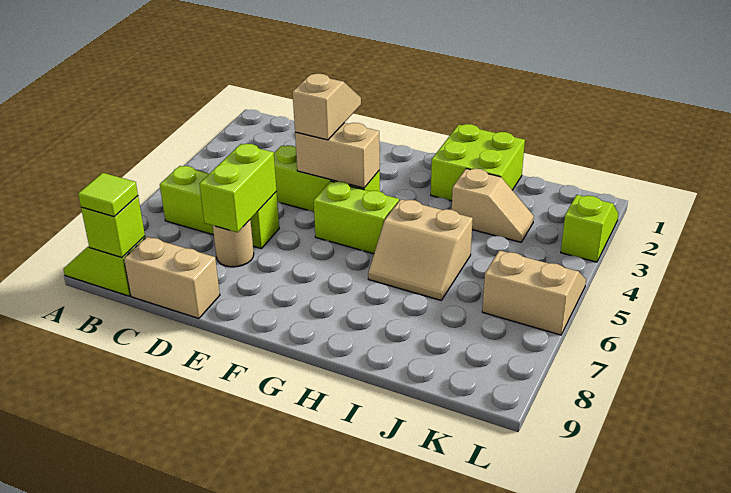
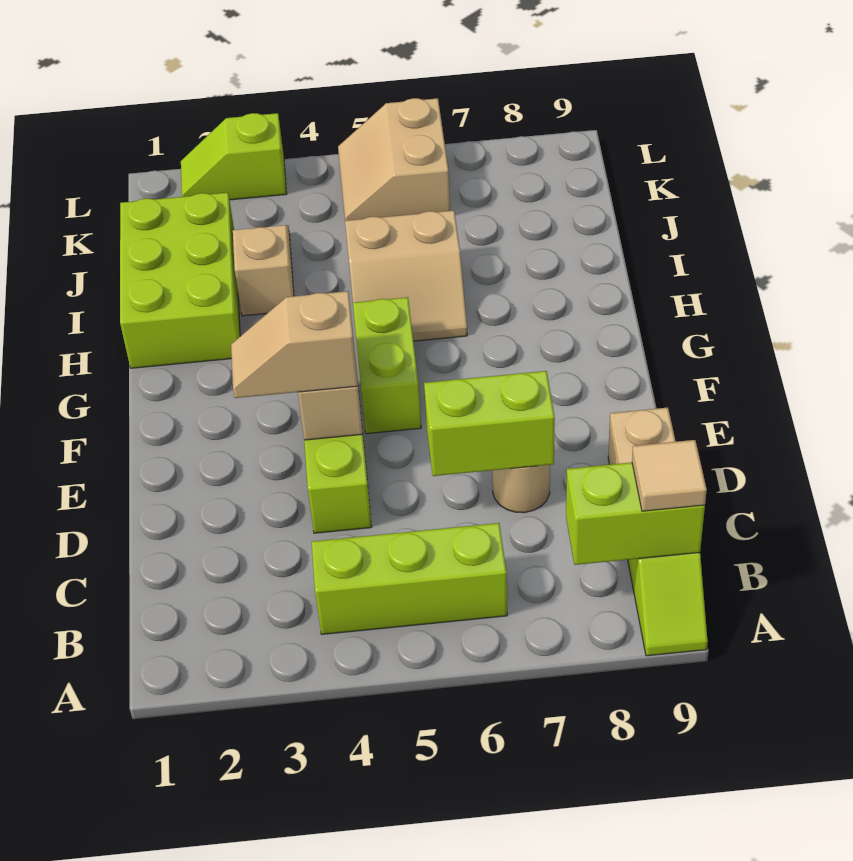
lime brick B6:D6 level 1 -> lime brick B4:B6 level 1
lime brick B9 level 2 -> lime brick B8:B9 level 2
lime tile B9 level 3 -> tan tile B9 level 3
lime brick H1:I2 level 1 -> lime brick H1:J2 level 1
tan slope H5:I6 level 1 top 5 -> tan slope H5:I6 level 1 top I

